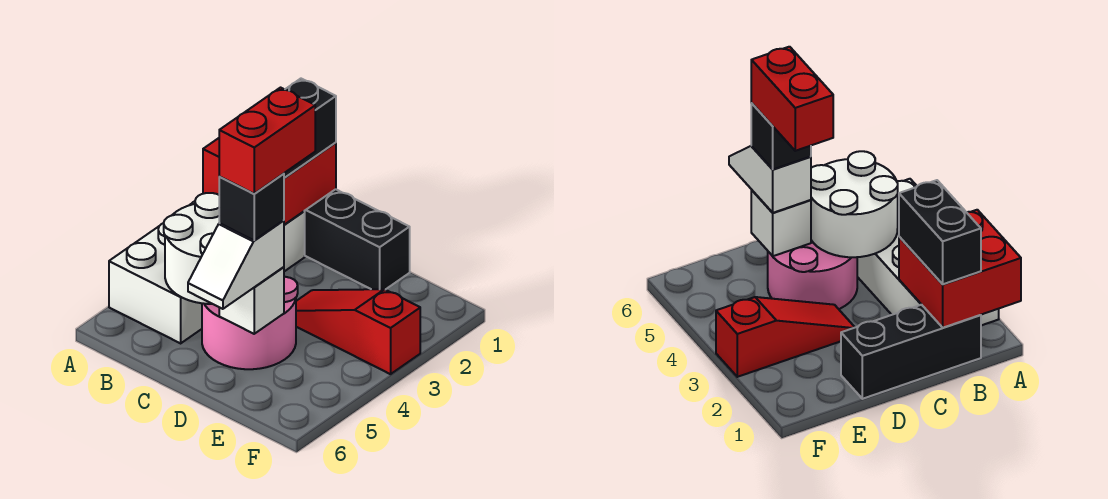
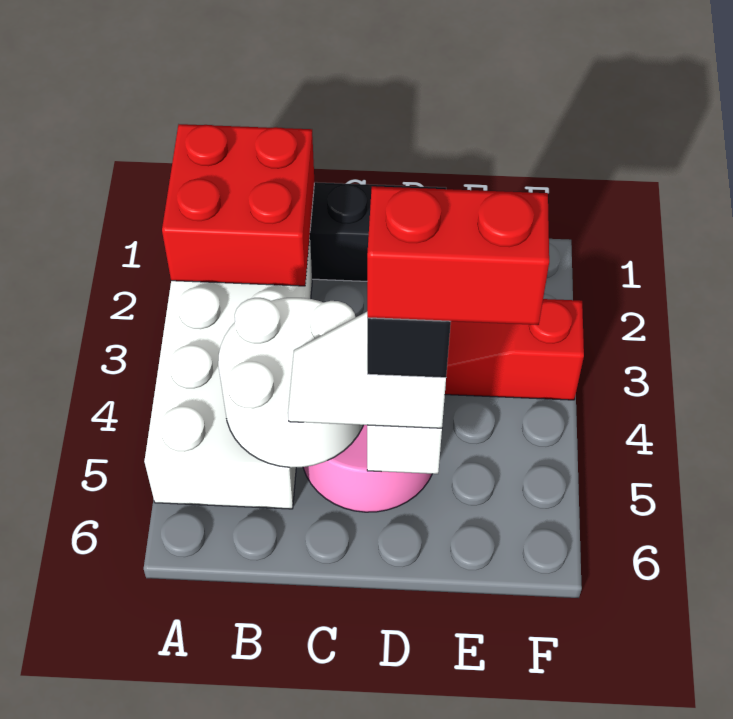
black brick B1:B2 level 3 -> none
red brick D4:D5 level 5 -> red brick D5:E5 level 5
white slope D5:D6 level 3 top 5 -> white slope C5:D5 level 3 top D

